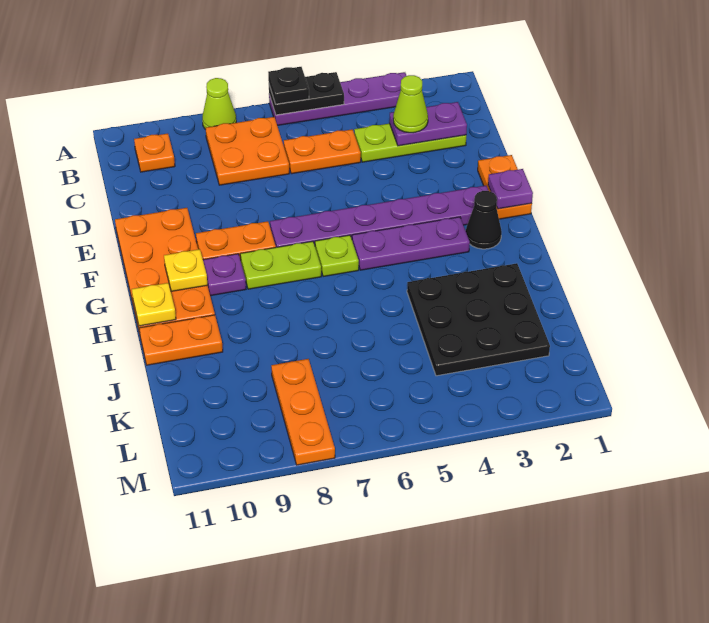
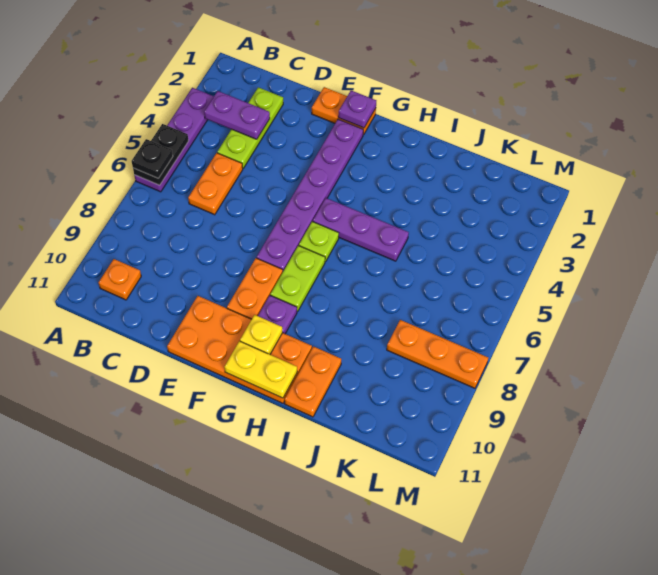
lime cone A8 level 1 -> none
orange plate B7:C8 level 1 -> none
purple plate C2:C3 level 2 -> purple plate B3:C3 level 2
lime cone C3 level 3 -> none
black cone G2 level 1 -> none
purple plate G3:G5 level 1 -> purple plate G5:I5 level 1
yellow plate H11 level 2 -> yellow plate G11:H11 level 2
black plate I2:K4 level 1 -> none

